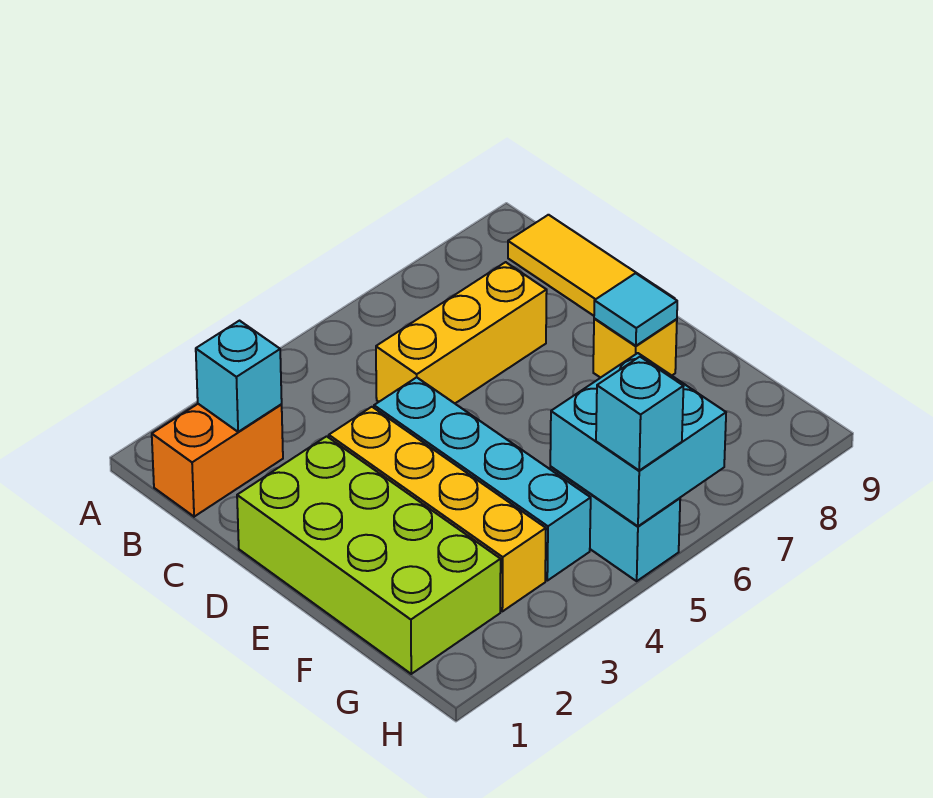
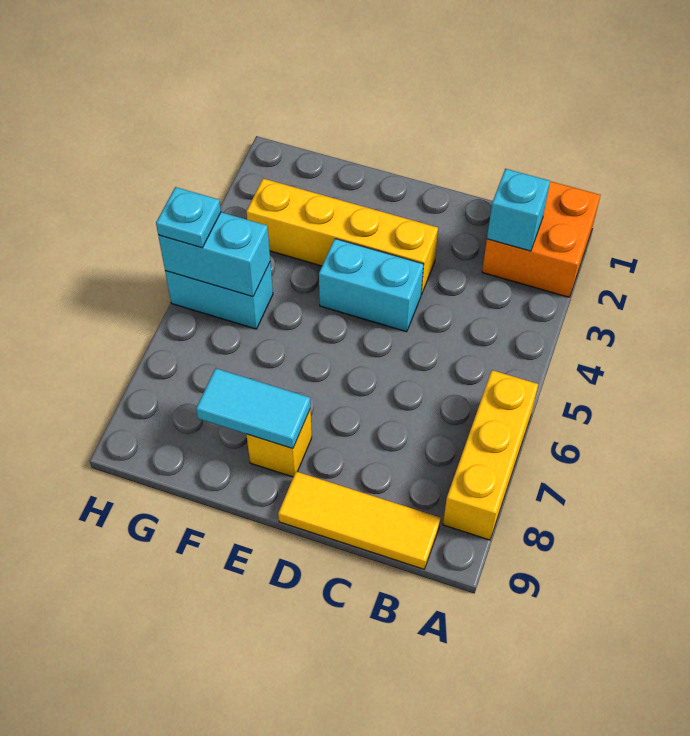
orange brick B1:B2 level 1 -> orange brick A1:B2 level 1
yellow brick C5:C7 level 1 -> yellow brick A6:A8 level 1
lime brick D1:G2 level 1 -> none
cyan brick D4:G4 level 1 -> cyan brick D4:E4 level 1
cyan tile E8 level 2 -> cyan tile E8:F8 level 2
cyan brick G5:H6 level 2 -> cyan brick G5:H5 level 2
cyan brick H5 level 3 -> cyan plate H5 level 3

